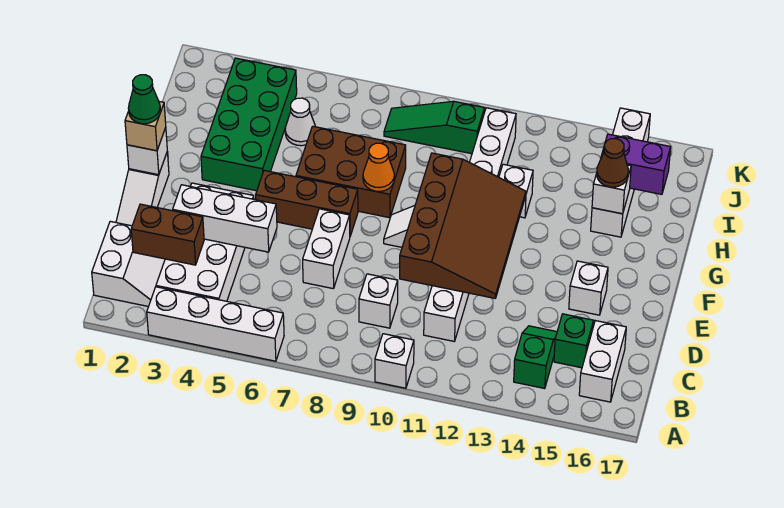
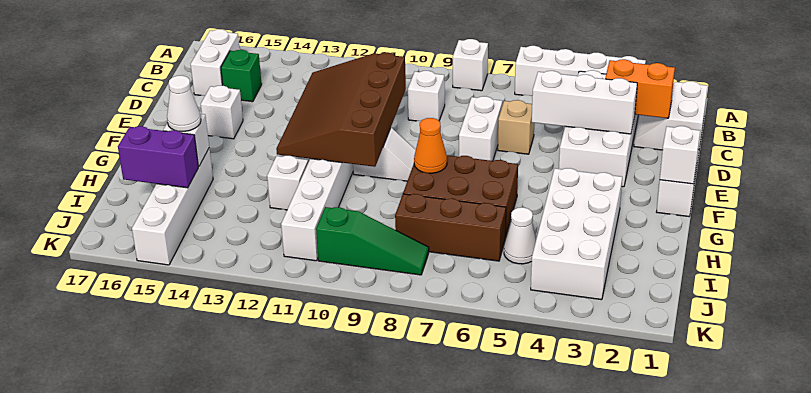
white brick A10 level 1 -> white brick A8 level 1
green slope B14:C14 level 1 top B -> none
brown brick C2:C3 level 2 -> orange brick C2:C3 level 2
tan brick F1 level 3 -> tan brick D6 level 1
green cone F1 level 4 -> none
brown brick F5:F7 level 1 -> brown brick I6:I8 level 1
green brick G3:J4 level 1 -> white brick G3:J4 level 1
brown cone H15 level 3 -> white cone H15 level 3

